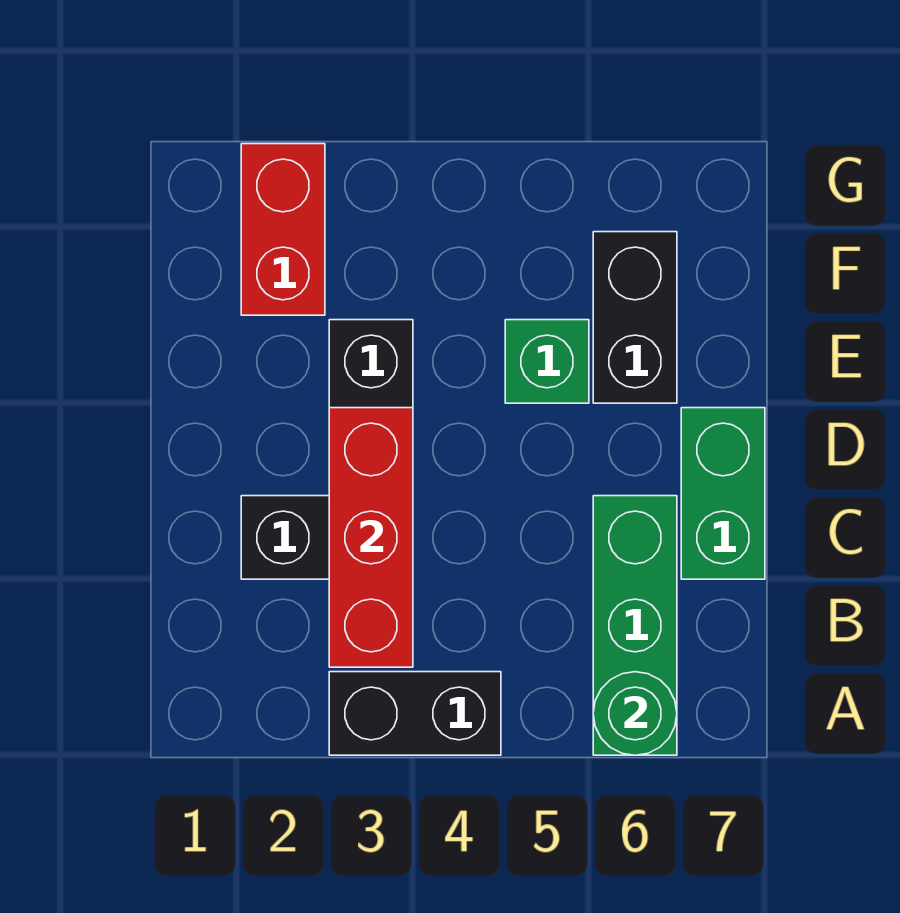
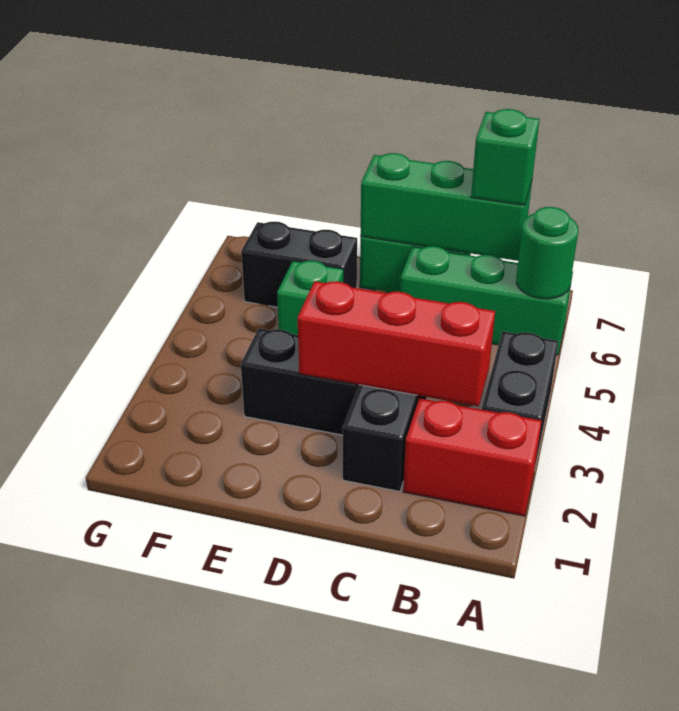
none -> green brick B7:D7 level 2
none -> green brick B7 level 3
red brick F2:G2 level 1 -> red brick A2:B2 level 1

